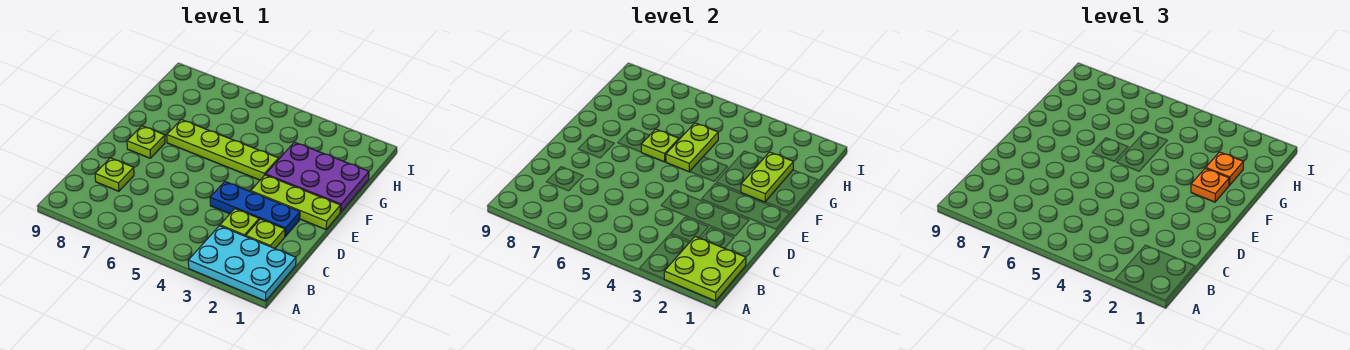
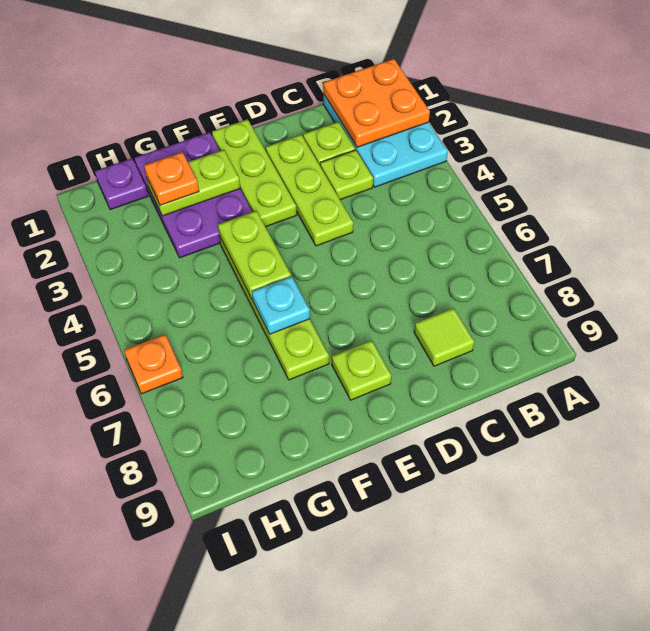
lime plate A1:B2 level 2 -> orange plate A1:B2 level 2
lime plate C8 level 1 -> lime tile C8 level 1
blue plate D2:D4 level 1 -> lime plate D2:D4 level 1
orange plate F2 level 3 -> orange plate I6 level 1
lime plate F5:G5 level 2 -> lime plate F4:F5 level 2
lime plate F6 level 2 -> cyan plate F6 level 2
none -> purple plate H1 level 1

